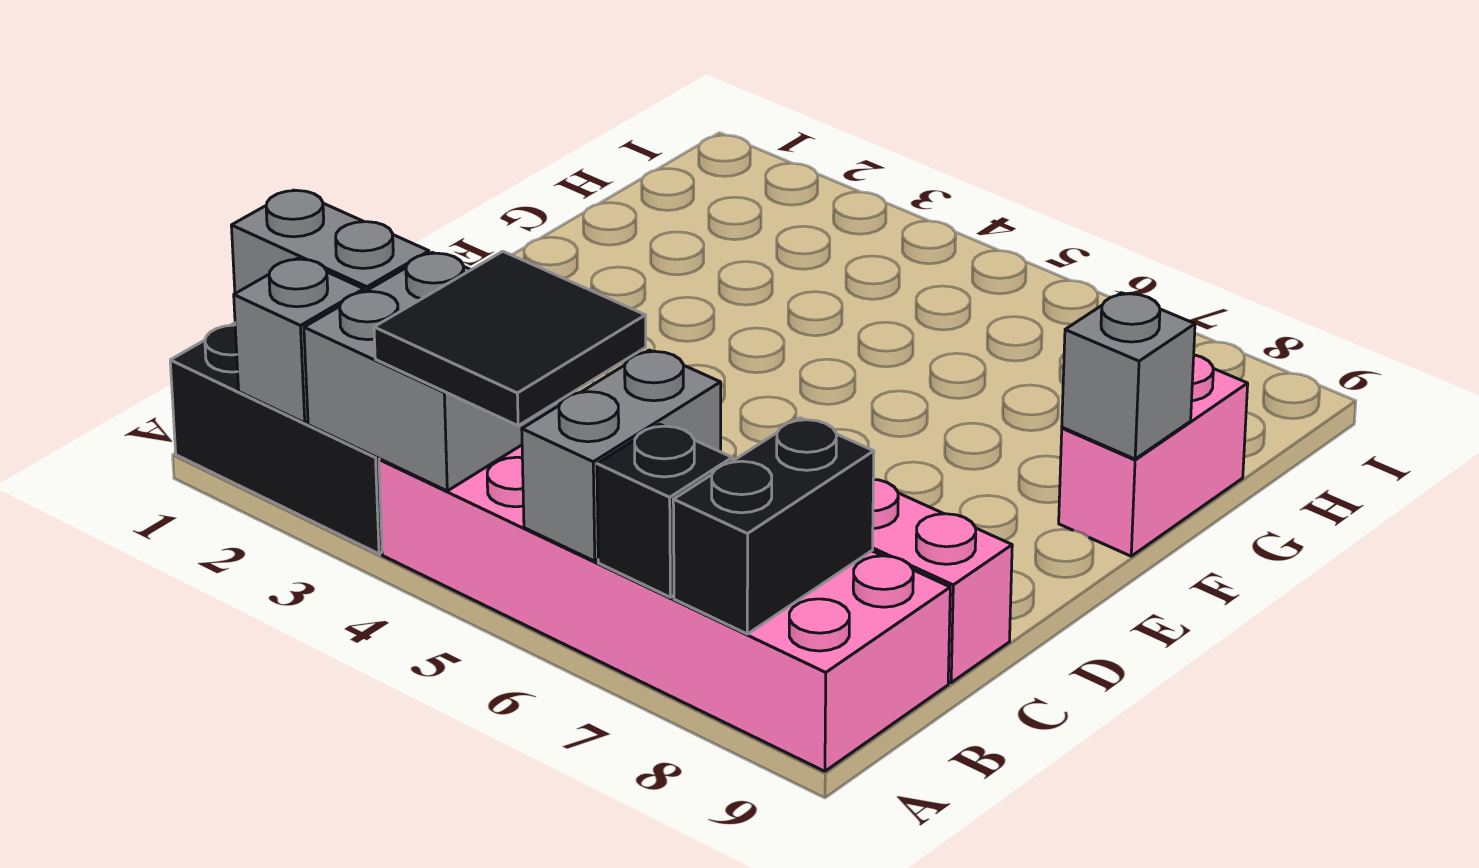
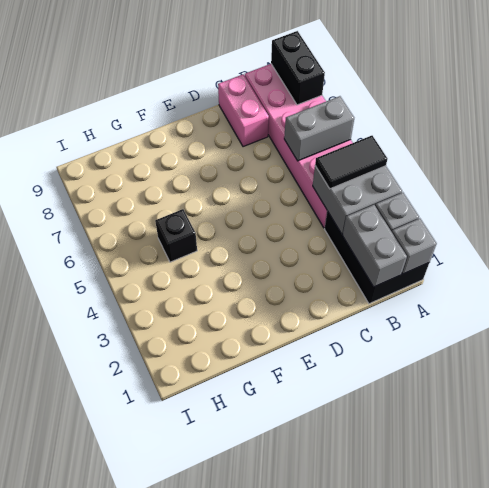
black tile A4:B5 level 3 -> black tile A4:B4 level 3
black brick A7 level 2 -> black brick G5 level 1
black brick A8:B8 level 2 -> black brick A8:A9 level 2
pink brick F9:G9 level 1 -> none
grey brick F9 level 2 -> grey brick A1 level 2

